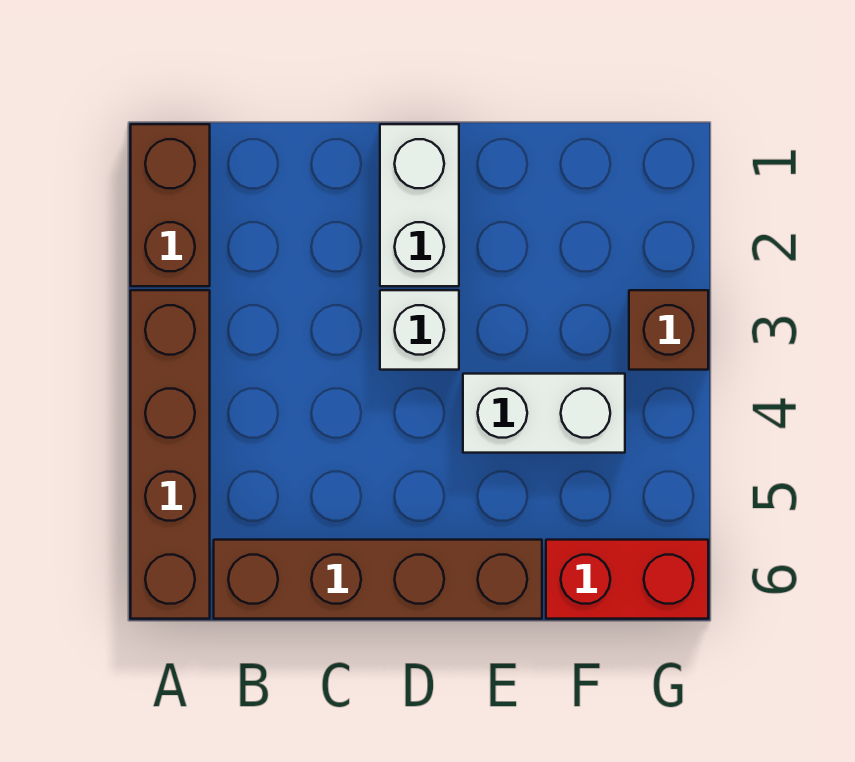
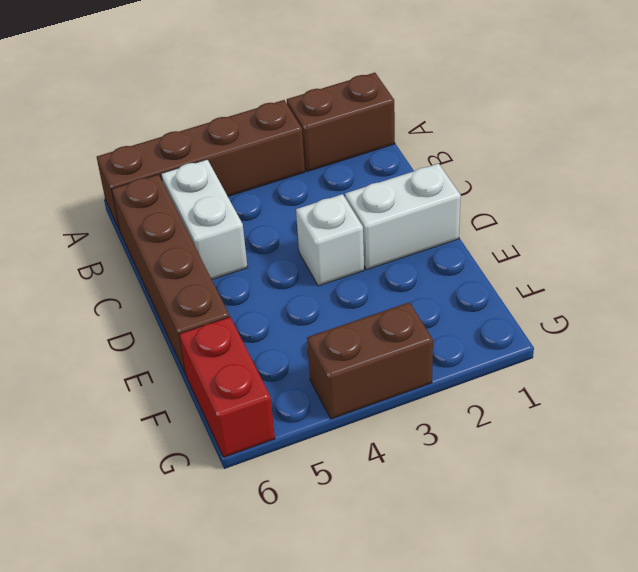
white brick E4:F4 level 1 -> white brick B5:C5 level 1
brown brick G3 level 1 -> brown brick G3:G4 level 1

